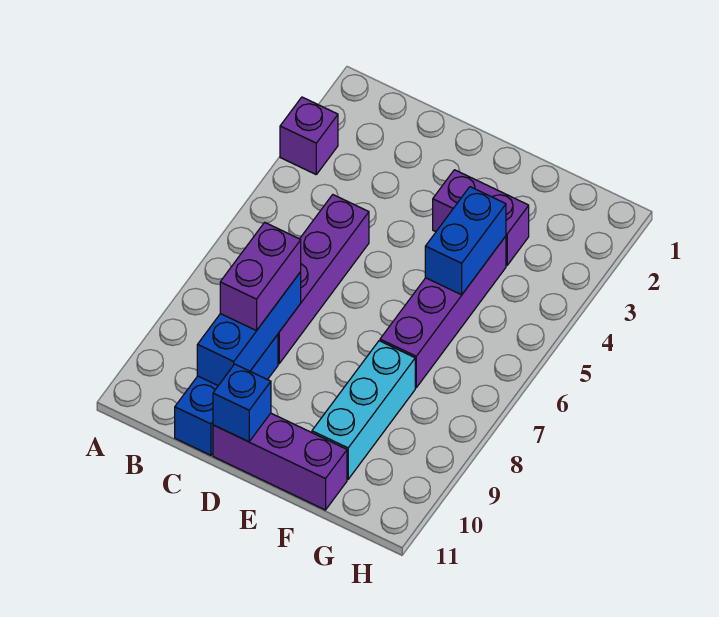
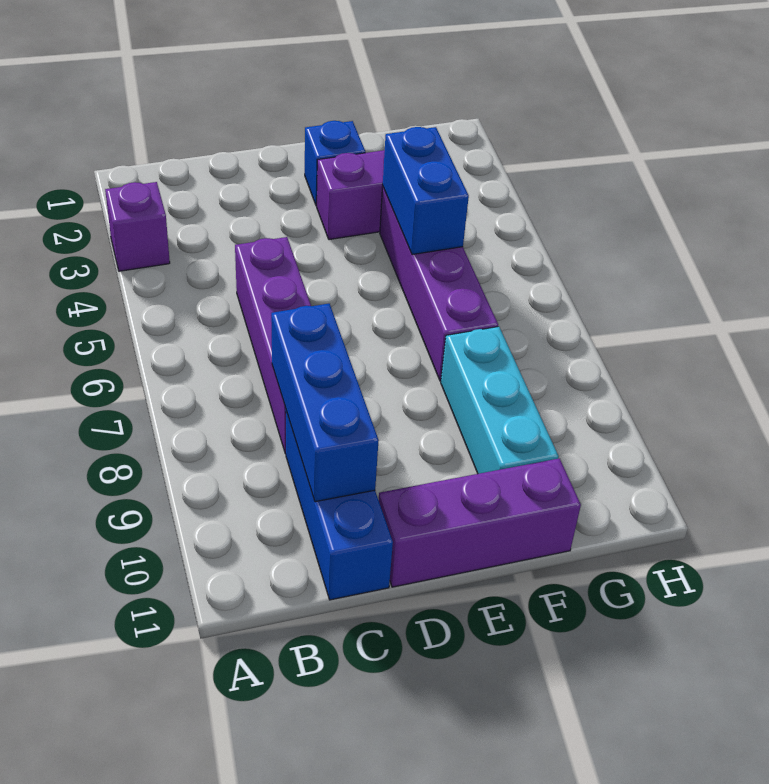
purple brick C8:C9 level 3 -> none
blue brick D11 level 2 -> blue brick E2 level 1

